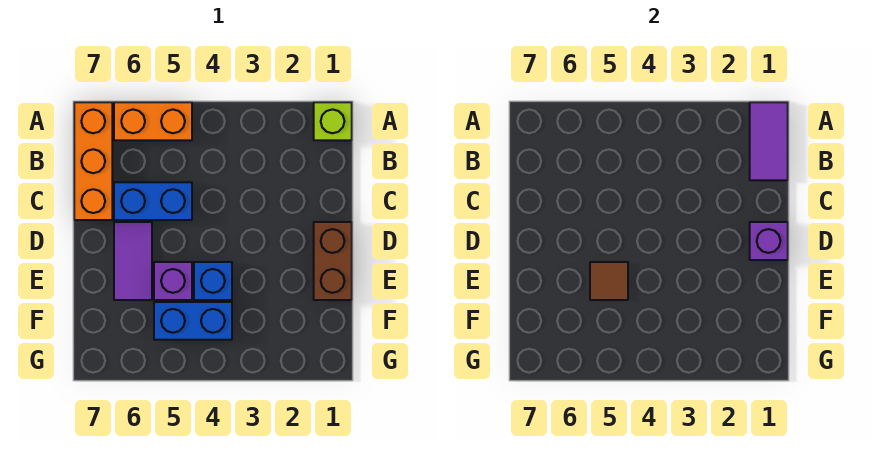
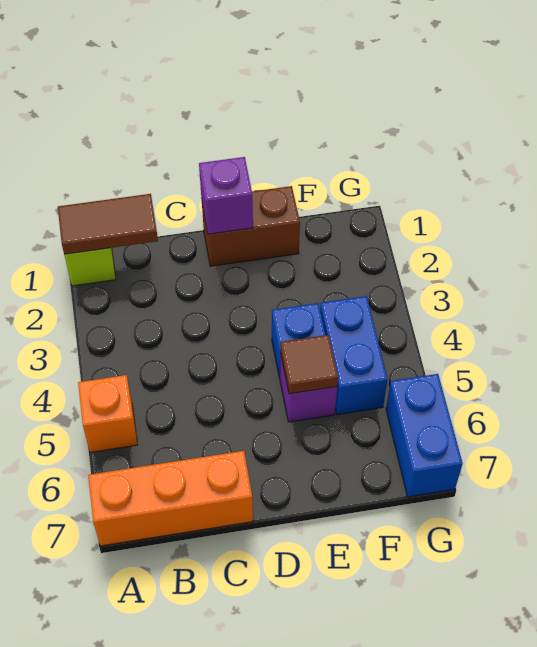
purple tile A1:B1 level 2 -> brown tile A1:B1 level 2
orange brick A5:A6 level 1 -> orange brick A5 level 1
blue brick C5:C6 level 1 -> blue brick G6:G7 level 1
purple tile D6:E6 level 1 -> none

